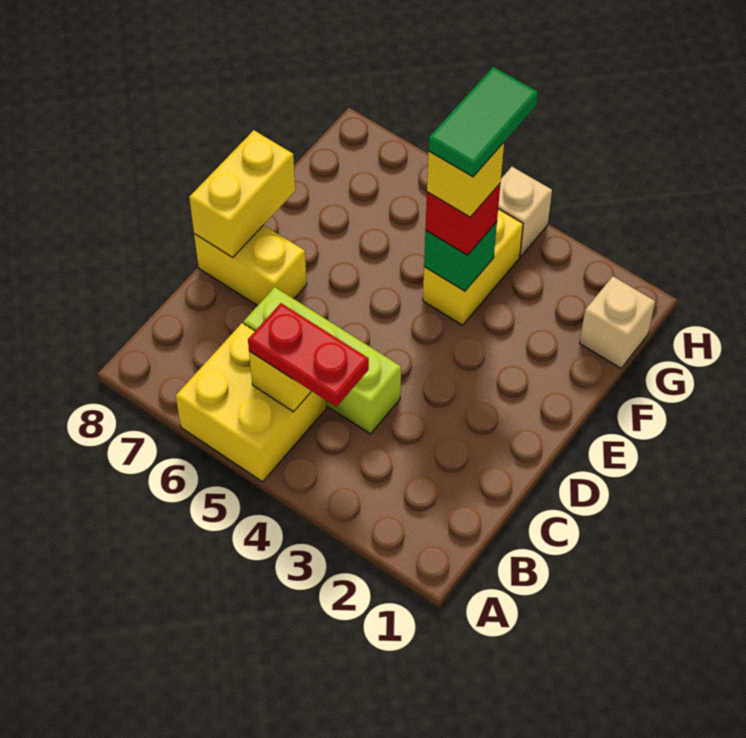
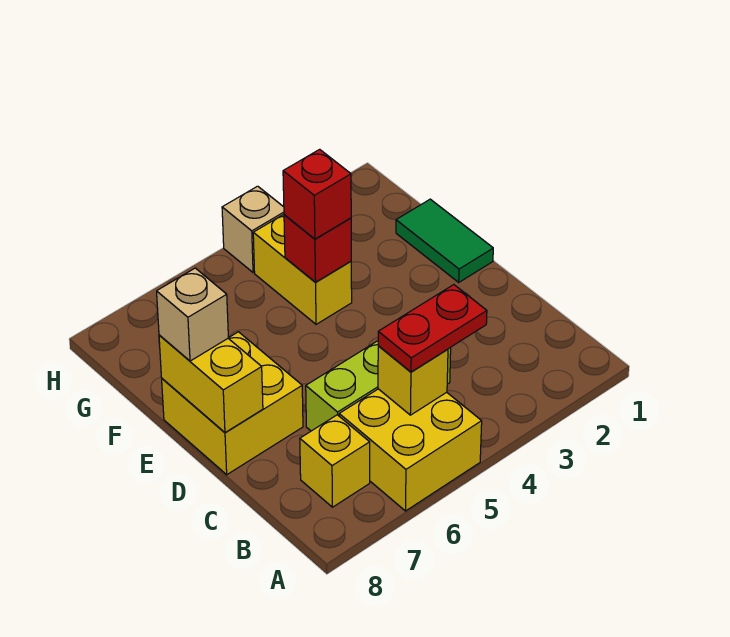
yellow brick D7:D8 level 1 -> yellow brick D7:E8 level 1
green brick F4 level 2 -> red brick F4 level 2
yellow brick F4 level 4 -> yellow brick B7 level 1
green tile F4:G4 level 5 -> green tile E1:F1 level 1
tan brick G1 level 1 -> tan brick E8 level 3

